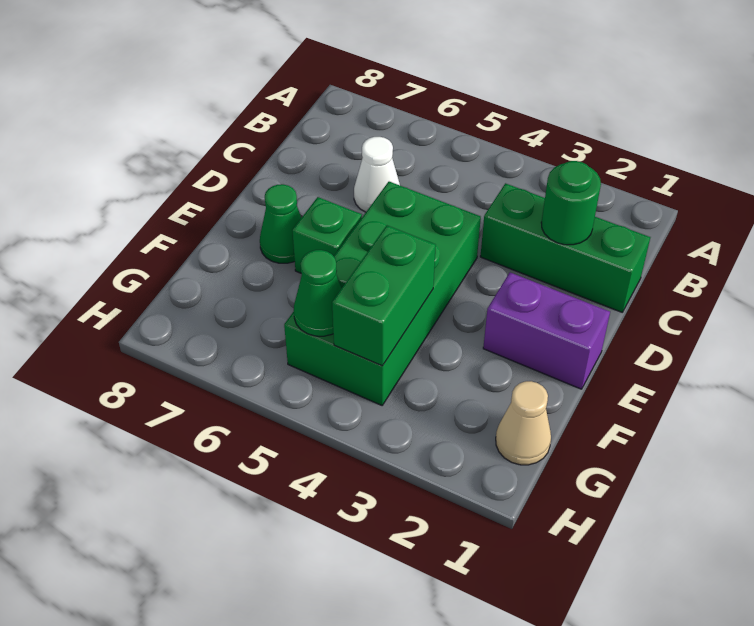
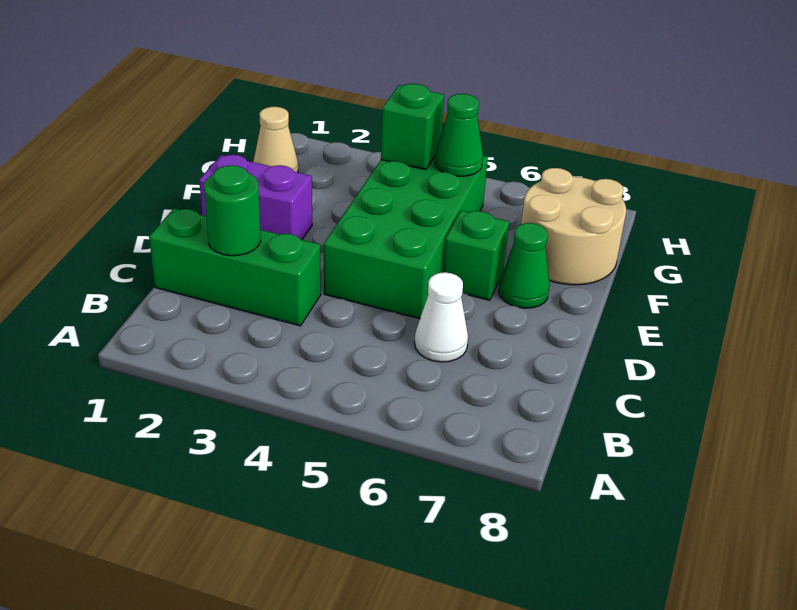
green brick F4:G4 level 2 -> green brick G4 level 2
none -> tan round brick F7:G8 level 1

